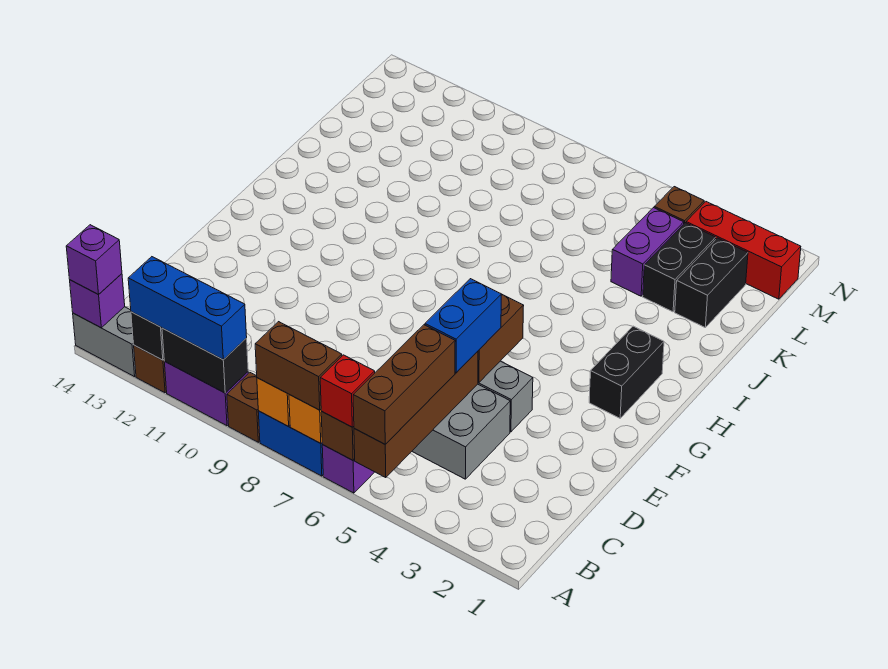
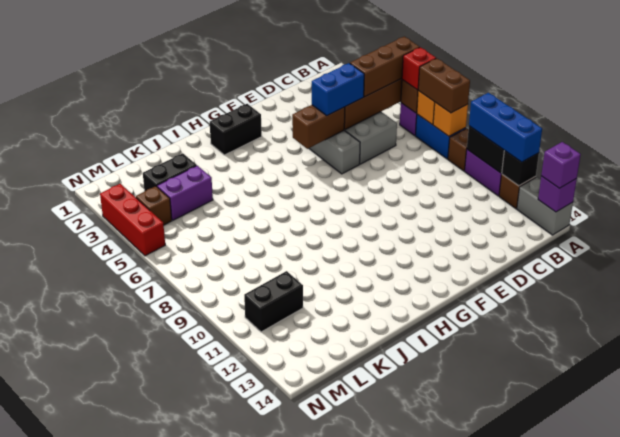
black brick K2:L2 level 1 -> black brick L11:M11 level 1
red brick M1:M3 level 1 -> red brick N3:N5 level 1

